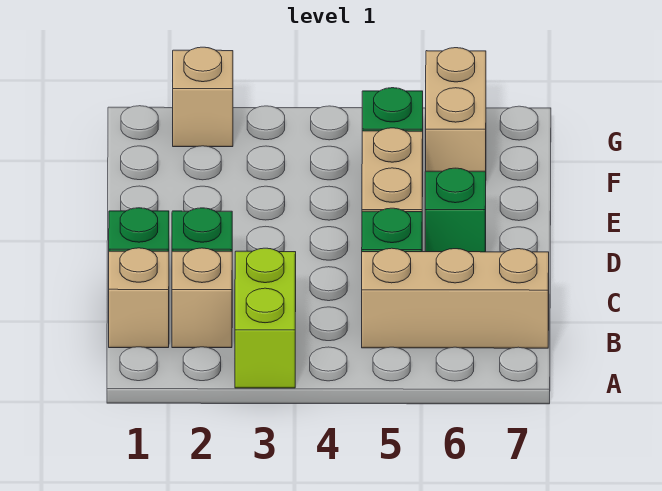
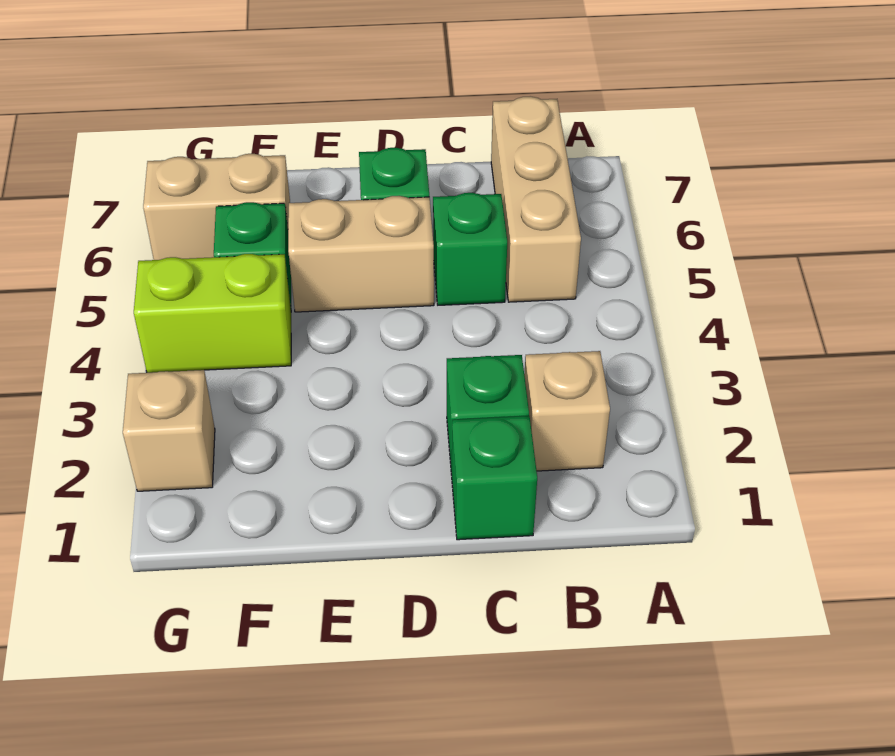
lime brick A3:B3 level 1 -> lime brick F4:G4 level 1
tan brick B1 level 1 -> none

